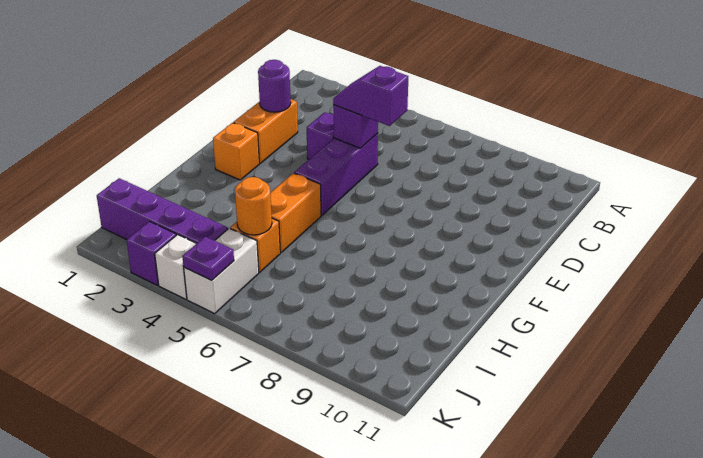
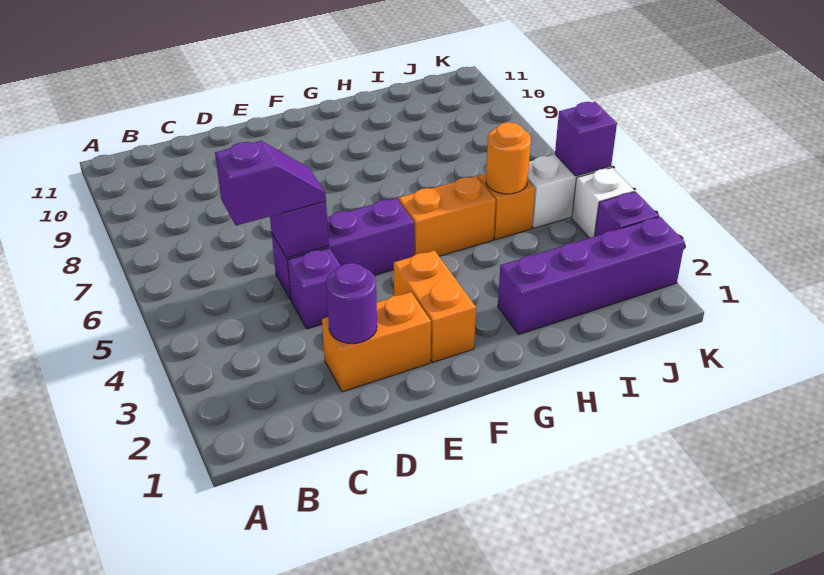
purple slope D5:D6 level 3 top 6 -> purple slope C5:D5 level 3 top C
orange brick F2 level 1 -> orange brick F2:F3 level 1
purple brick J1:J4 level 1 -> purple brick H2:K2 level 1
purple plate K5 level 2 -> purple brick K5 level 2

